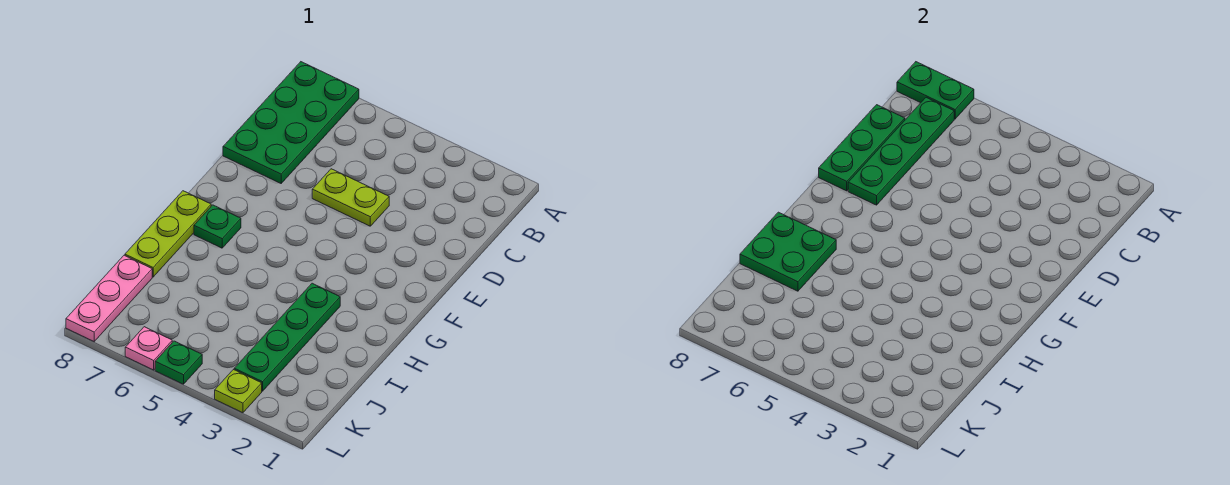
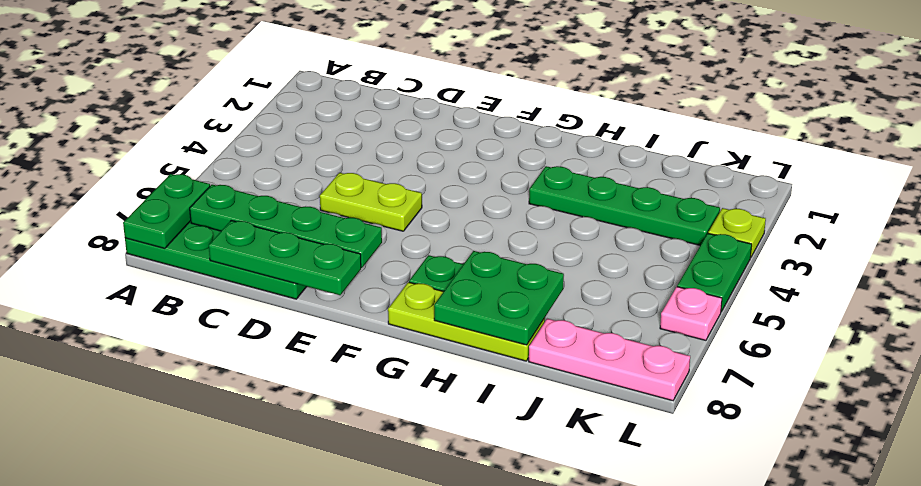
lime plate D4:D5 level 1 -> lime plate D5:E5 level 1
green plate L5 level 1 -> green plate L4:L5 level 1

